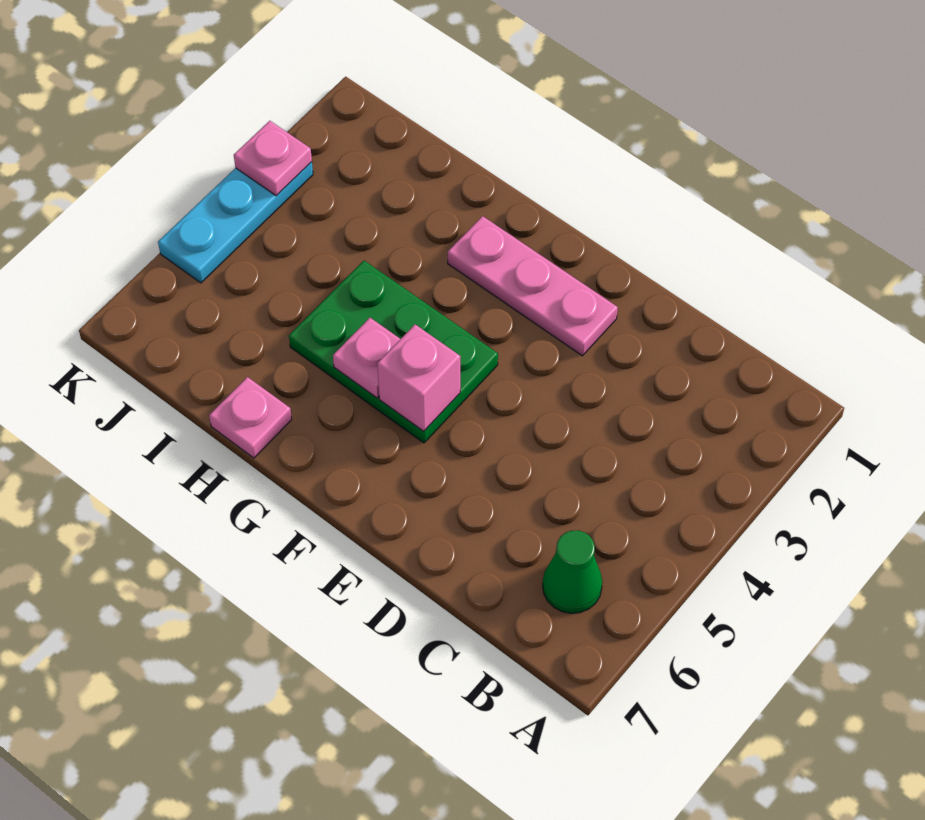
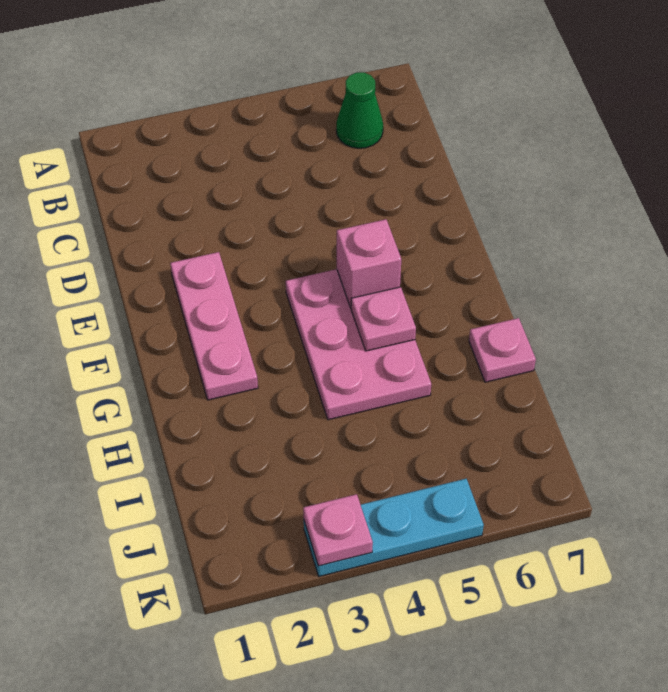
green plate F4:H5 level 1 -> pink plate F4:H5 level 1

